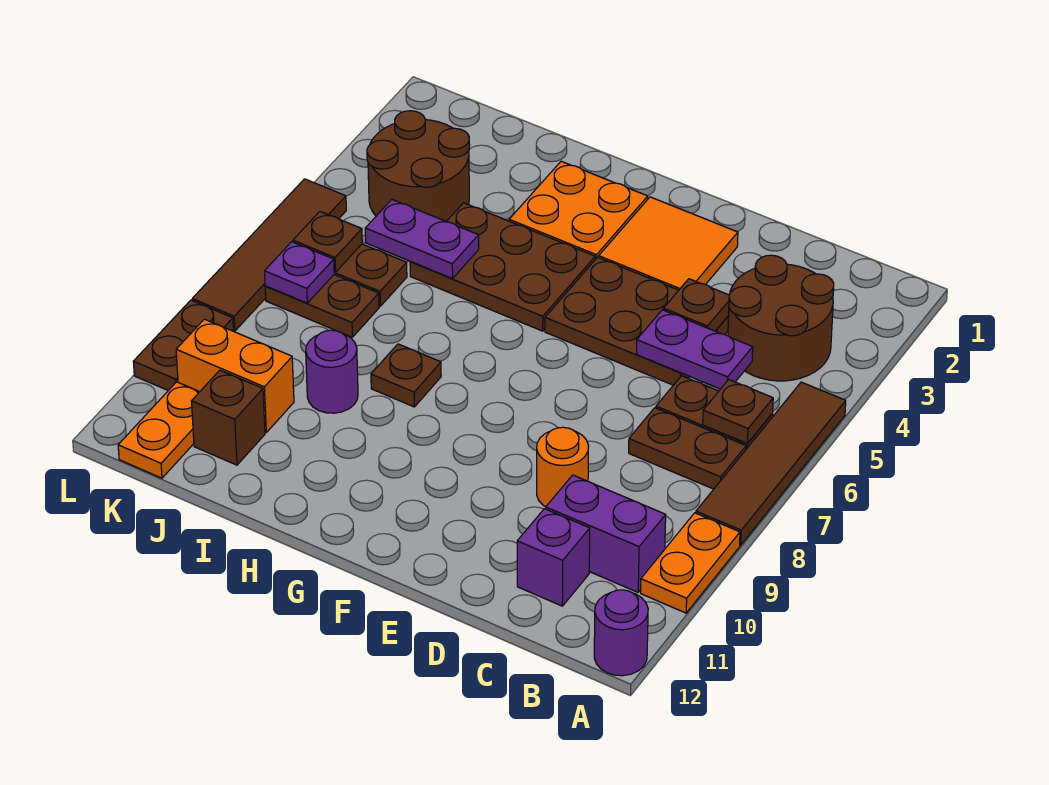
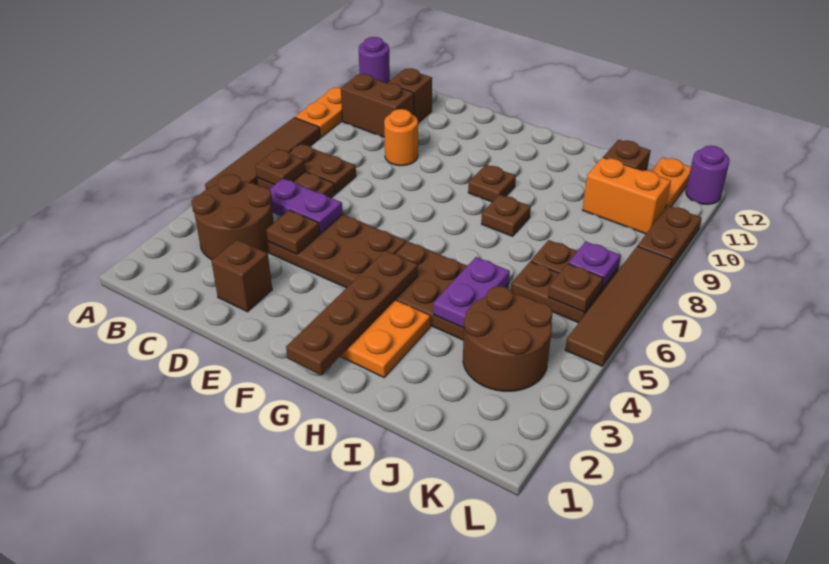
purple brick B10:C10 level 1 -> brown brick B10:C10 level 1
purple brick C11 level 1 -> brown brick C11 level 1
none -> brown brick D2 level 1
orange tile E2:F3 level 1 -> none
none -> brown plate G1:G4 level 2
none -> brown plate G9 level 1
purple plate I5:J5 level 2 -> purple plate I4:I5 level 2
purple round brick I9 level 1 -> purple round brick L12 level 1

